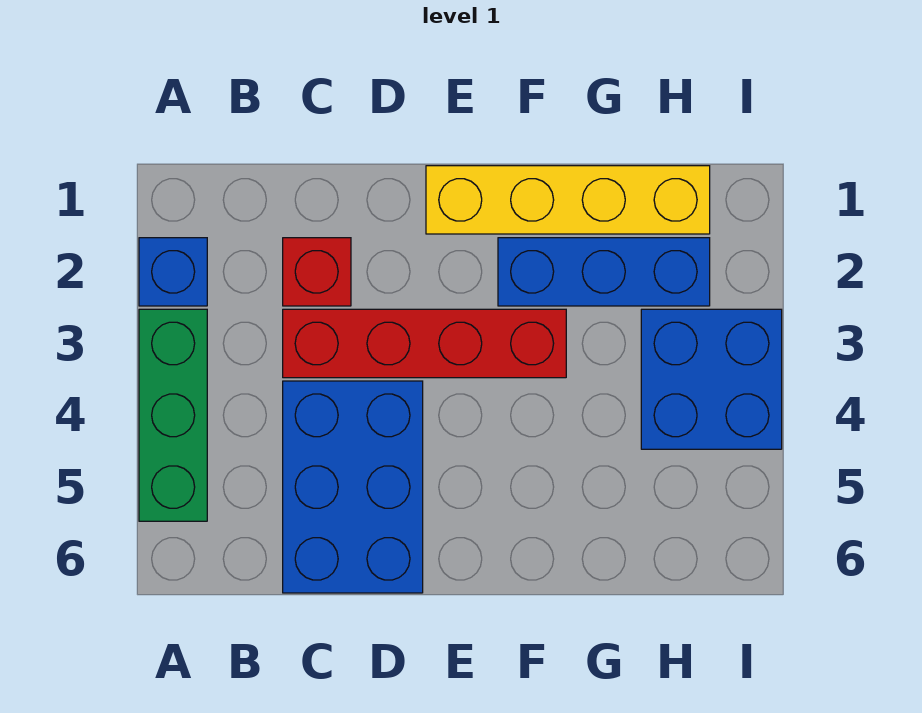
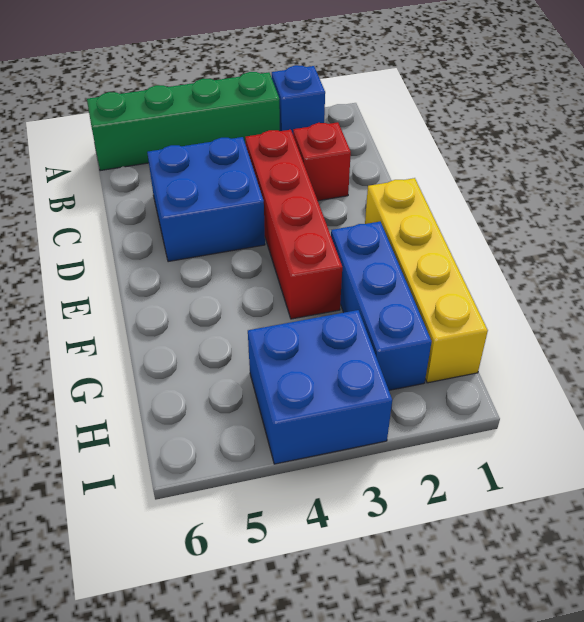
green brick A3:A5 level 1 -> green brick A3:A6 level 1
blue brick C4:D6 level 1 -> blue brick C4:D5 level 1

